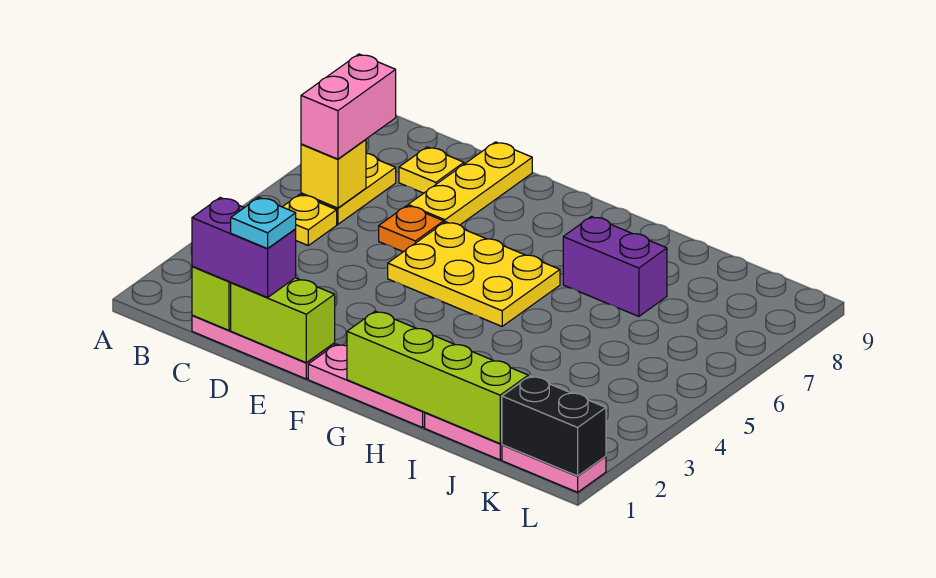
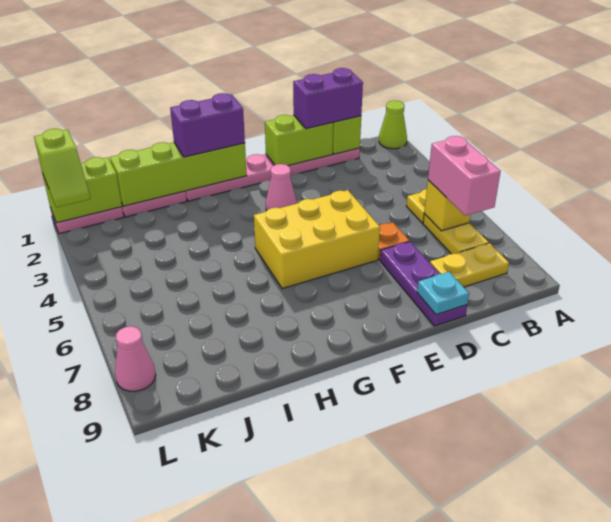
none -> lime cone A1 level 1
yellow plate C8 level 1 -> yellow plate B8:C8 level 1
cyan plate D1 level 4 -> cyan plate D9 level 2
yellow plate D7:D9 level 1 -> purple plate D7:D9 level 1
yellow plate E5:G6 level 1 -> yellow brick E5:G6 level 1
none -> pink cone F3 level 1
purple brick H7:I7 level 1 -> purple brick G1:H1 level 3
black brick K1:L1 level 2 -> lime brick K1:L1 level 2
none -> lime slope L1:L2 level 3 top 1
none -> pink cone L8 level 1

